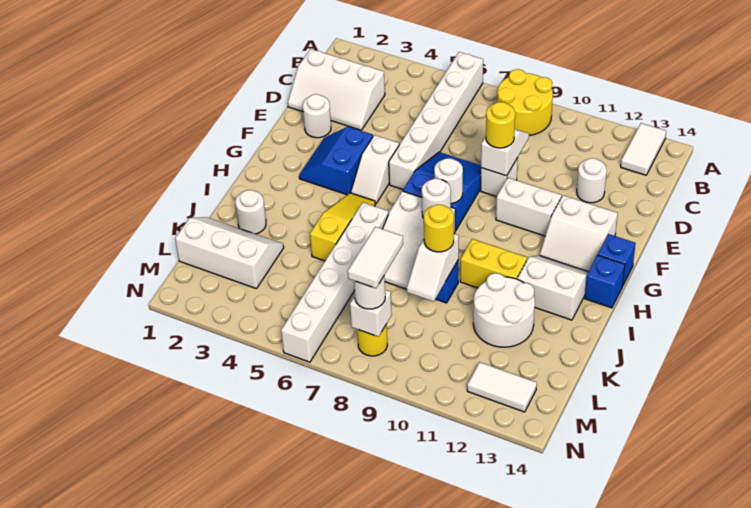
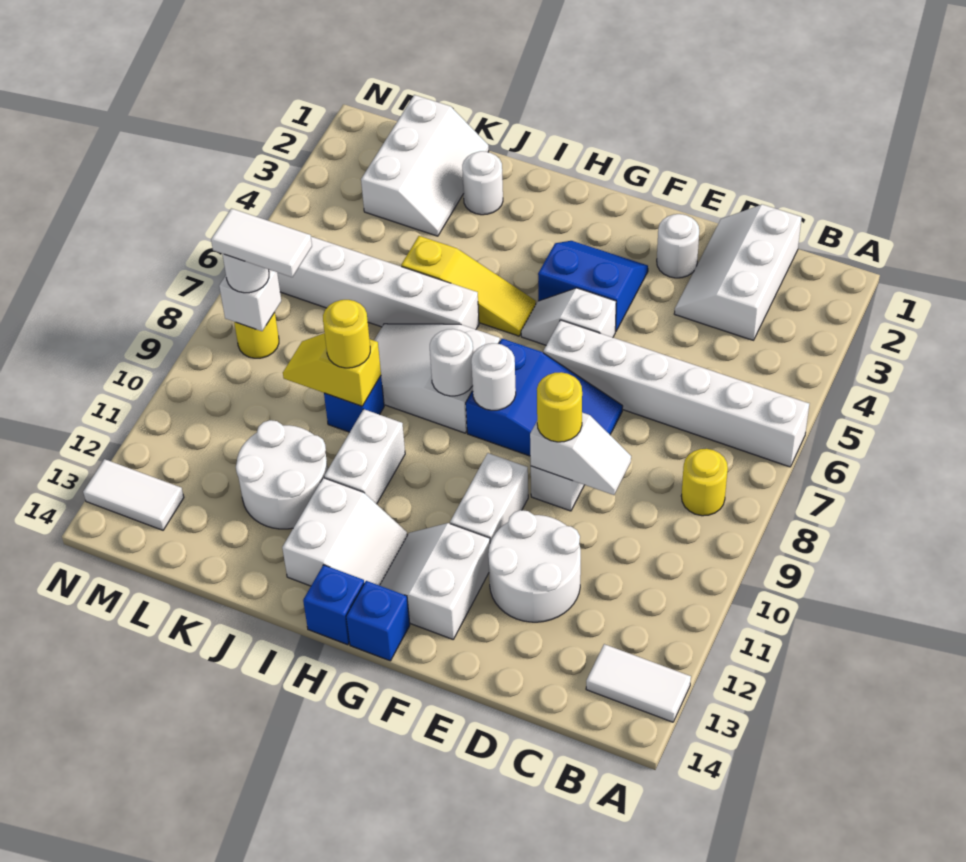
yellow round brick A8:B9 level 1 -> yellow round brick B8 level 1
white round brick D12 level 1 -> white round brick D11:E12 level 1
yellow brick I10:I11 level 1 -> white brick I10:I11 level 1
white slope J9:K9 level 2 top J -> yellow slope J9:K9 level 2 top J
white tile M12:M13 level 1 -> white tile M13:N13 level 1

